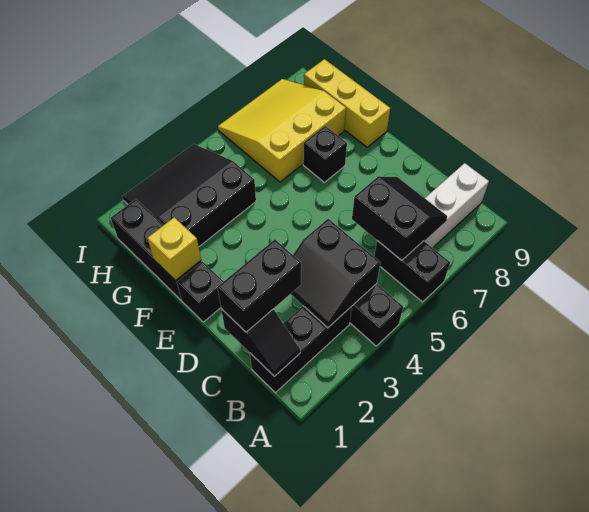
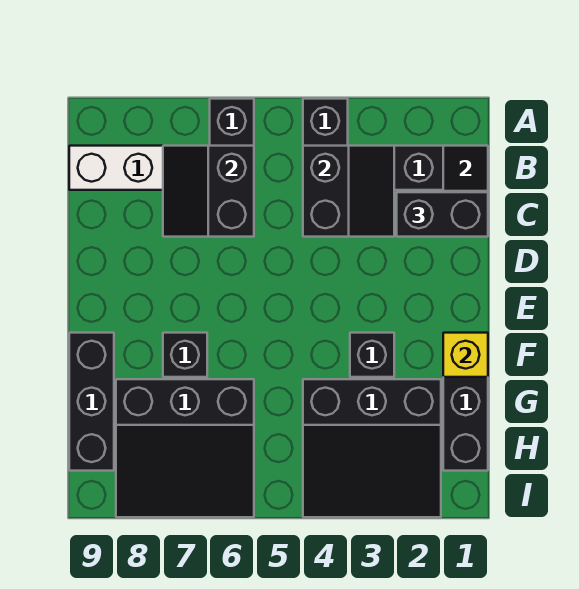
black brick E1 level 1 -> black brick F3 level 1
yellow brick F9:H9 level 1 -> black brick F9:H9 level 1
yellow slope G6:I8 level 1 top G -> black slope G6:I8 level 1 top G

